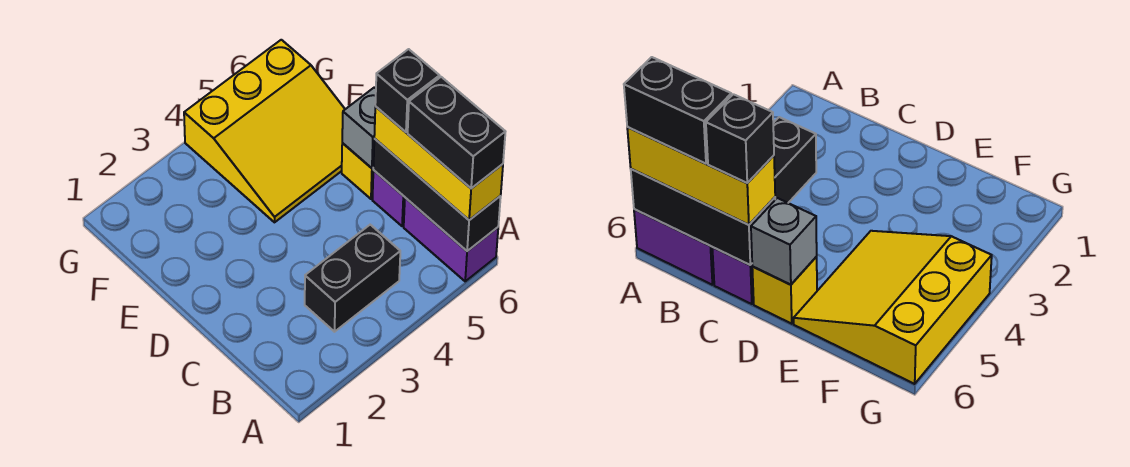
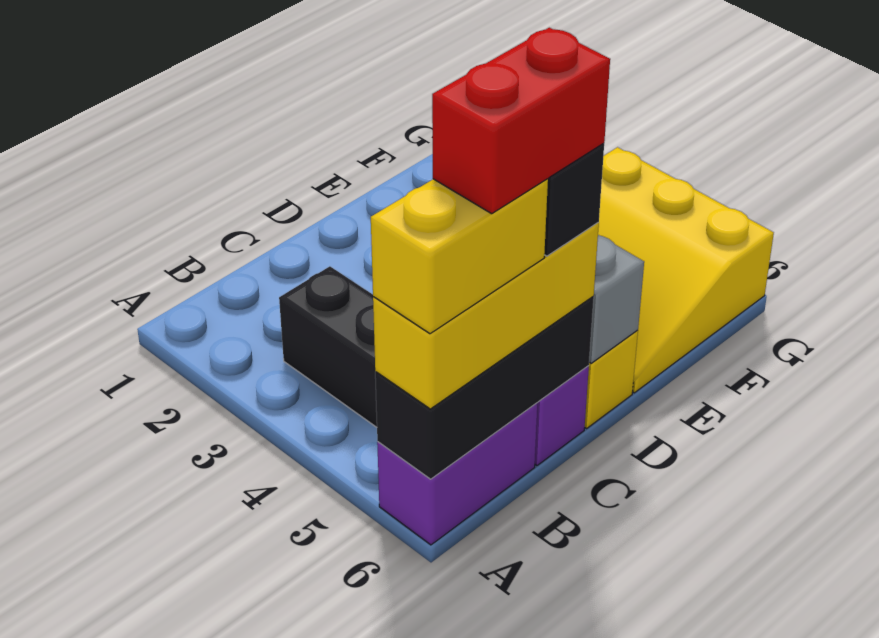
black brick A6:B6 level 4 -> yellow brick A6:B6 level 4
none -> red brick B6:C6 level 5

